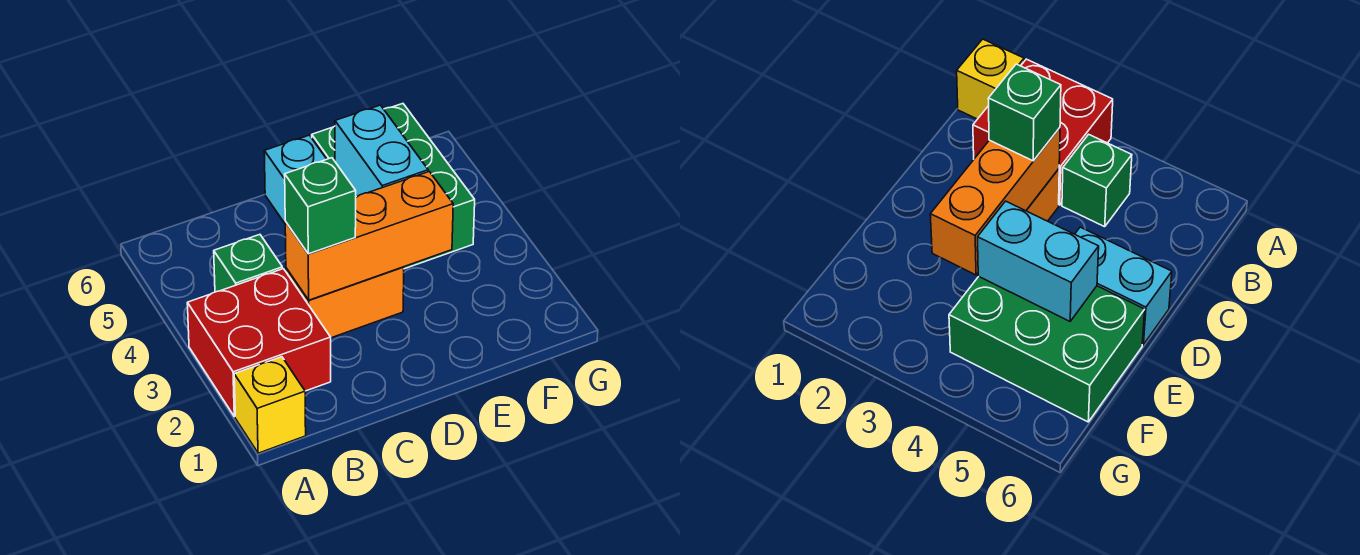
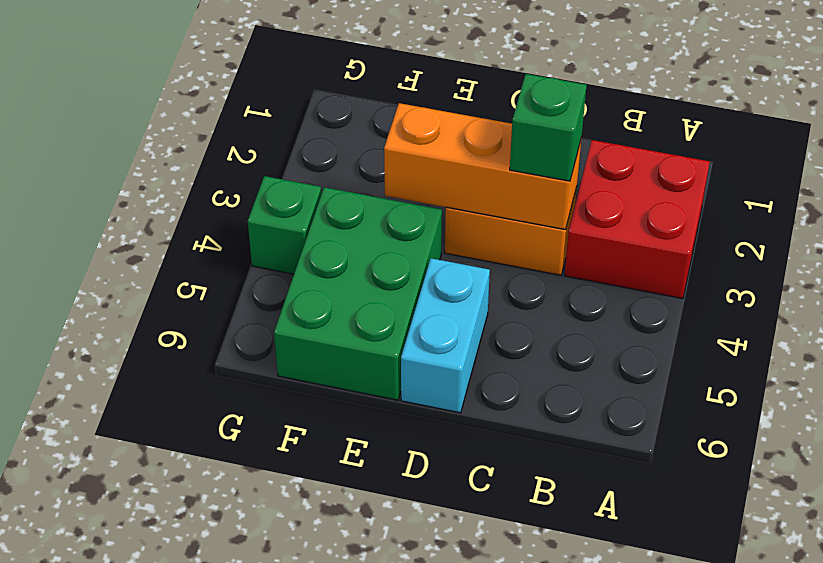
yellow brick A1 level 1 -> none
green brick B4 level 1 -> green brick G4 level 1
cyan brick E4:E5 level 2 -> none

